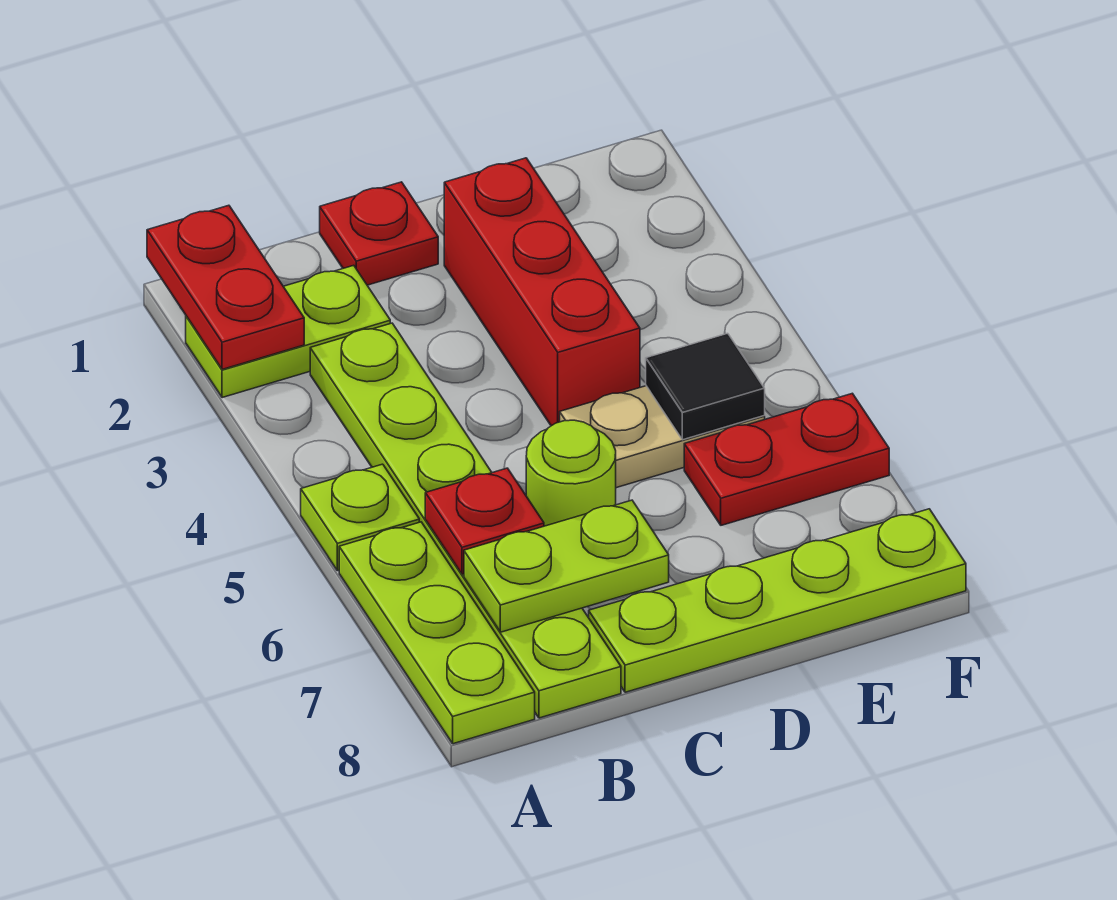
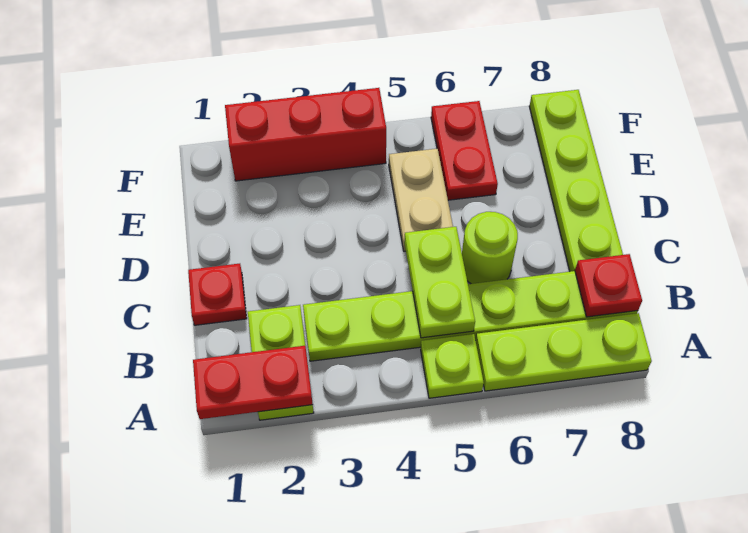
red plate B6 level 2 -> red plate B8 level 2
lime plate B7:C7 level 2 -> lime plate B5:C5 level 2
red brick D2:D4 level 1 -> red brick F2:F4 level 1
black tile E5 level 2 -> none

